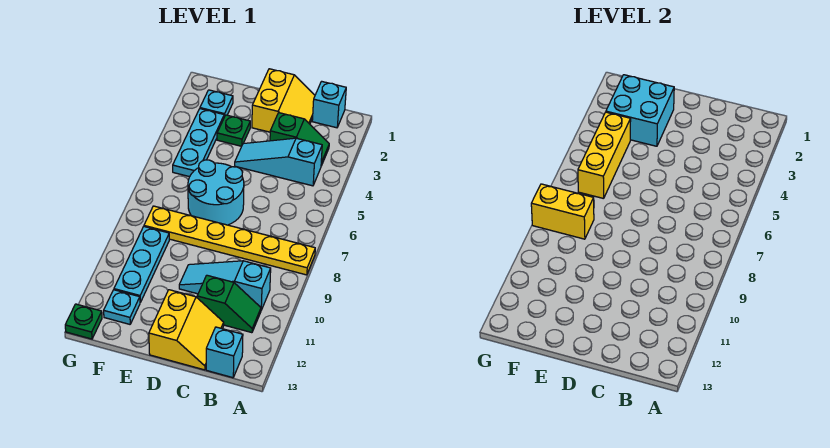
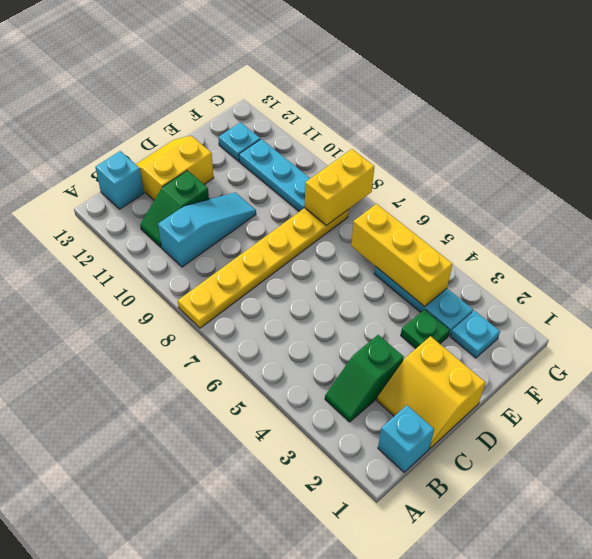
cyan slope B4:D4 level 1 top B -> none
yellow slope C12:D13 level 1 top D -> yellow slope C12:D13 level 1 top 12
cyan round brick D6:E7 level 1 -> none
cyan brick E2:F3 level 2 -> none
green plate G13 level 1 -> none

